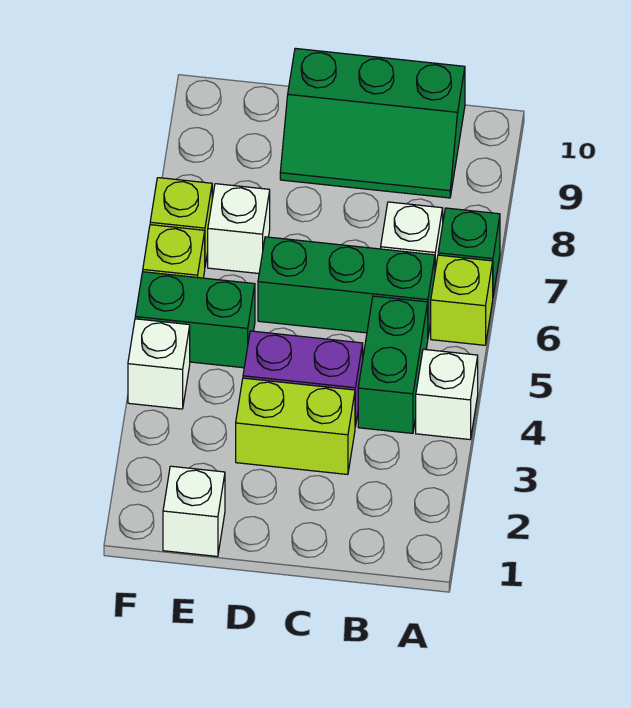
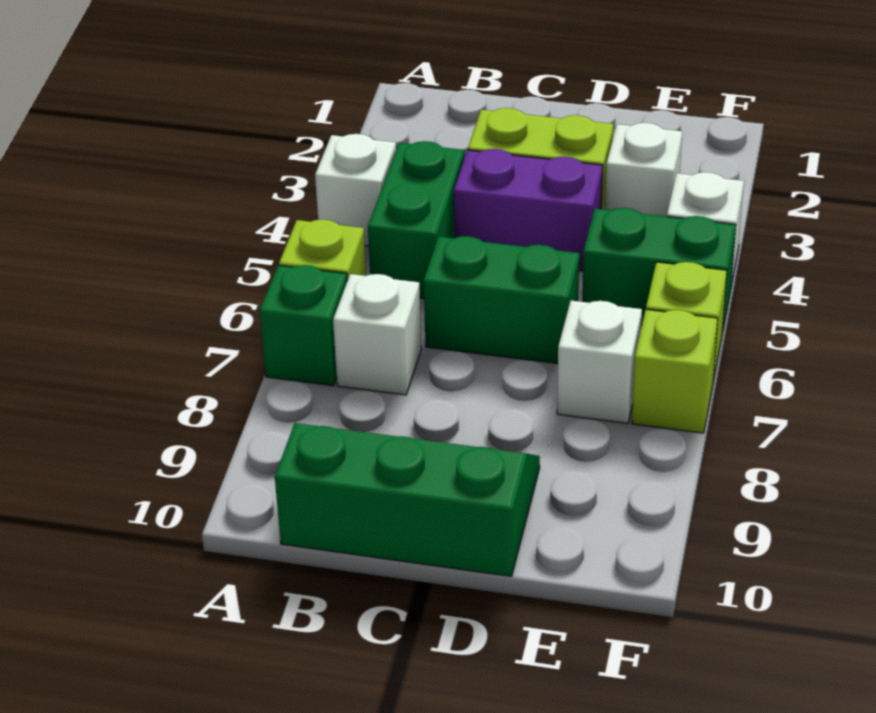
green brick B6:D6 level 1 -> green brick C6:D6 level 1
white brick E1 level 1 -> white brick E3 level 1

